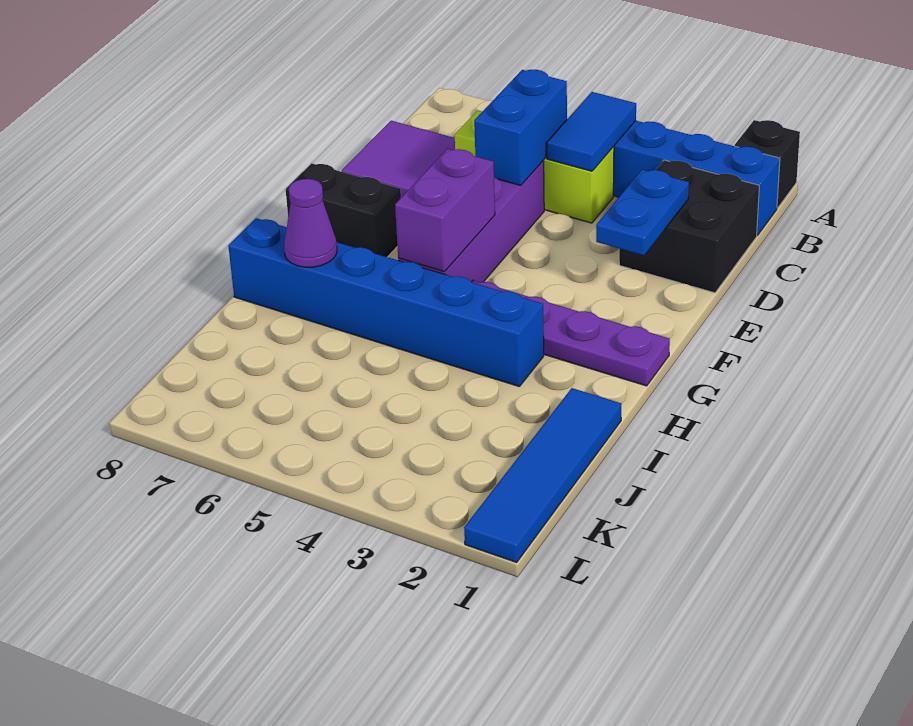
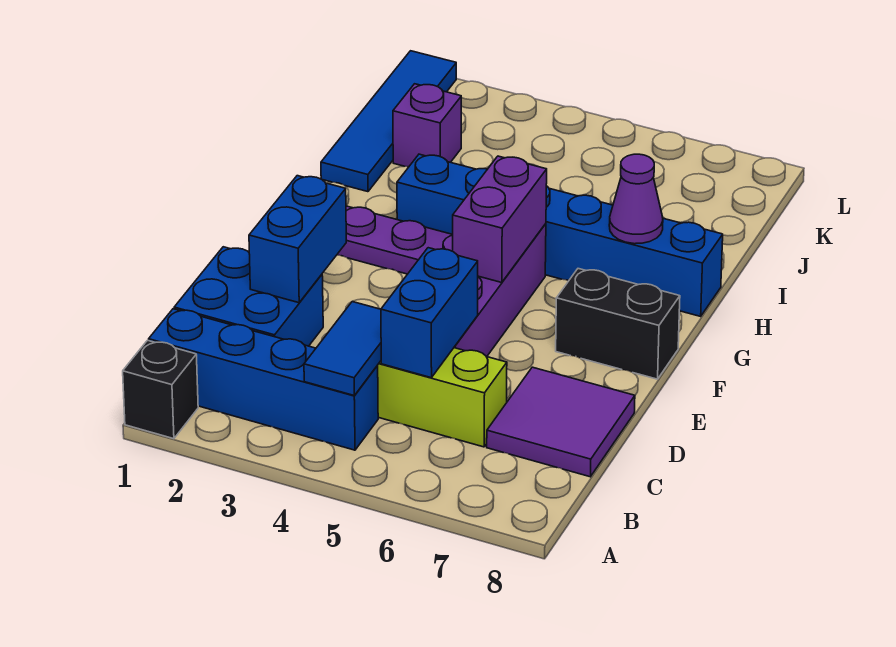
black brick C1:D2 level 1 -> blue brick C1:D2 level 1
blue plate D2:E2 level 2 -> blue brick D2:E2 level 2
none -> purple brick J2 level 1

